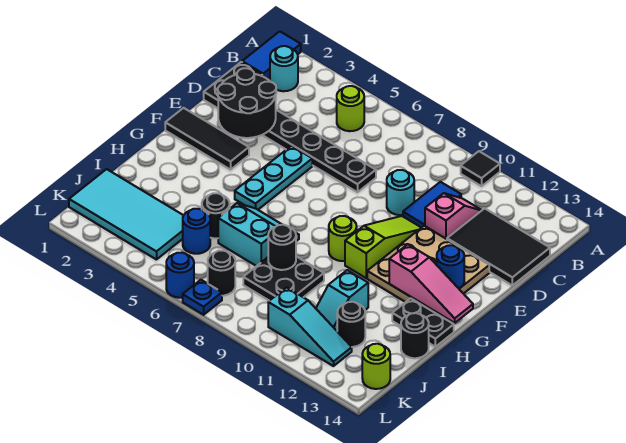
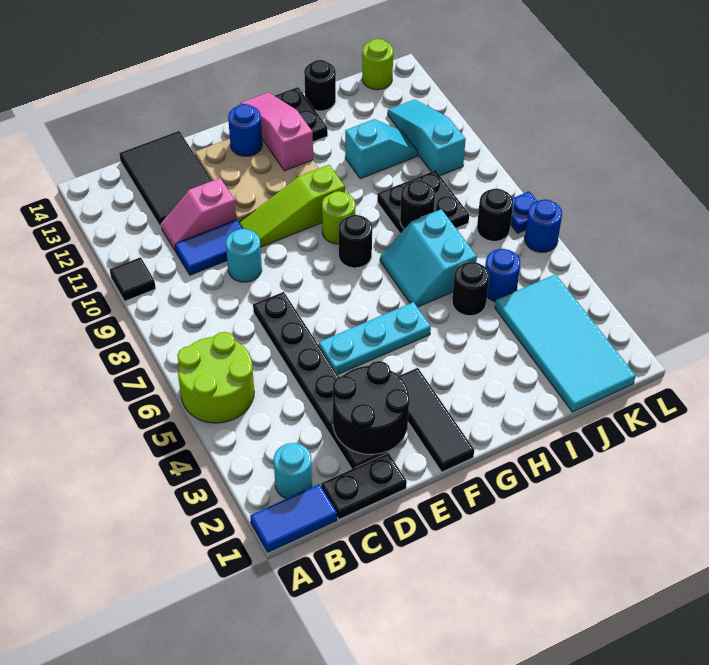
lime round brick B5 level 1 -> lime round brick A5:B6 level 1
black round brick J12 level 1 -> black round brick G8 level 1

